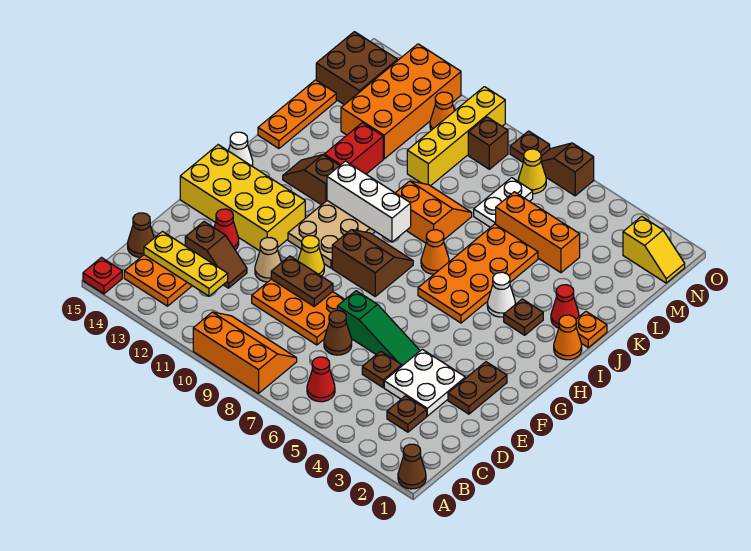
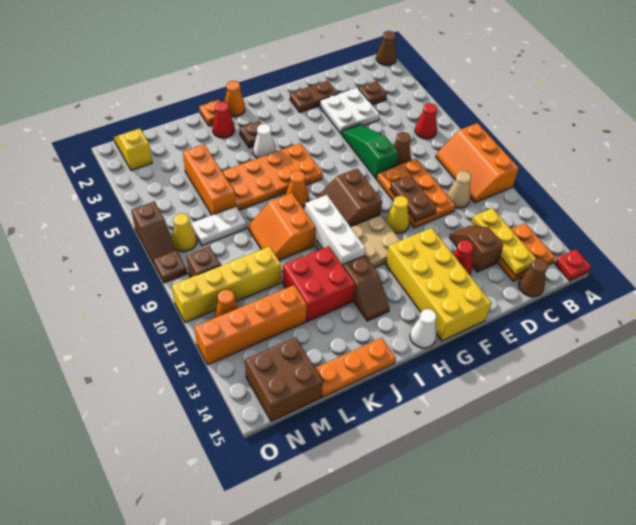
brown plate D5 level 1 -> none
tan cone E11 level 1 -> tan cone C10 level 1
red brick J12:K12 level 1 -> red brick J11:K12 level 1
orange brick L12:O13 level 1 -> orange brick L12:O12 level 1

